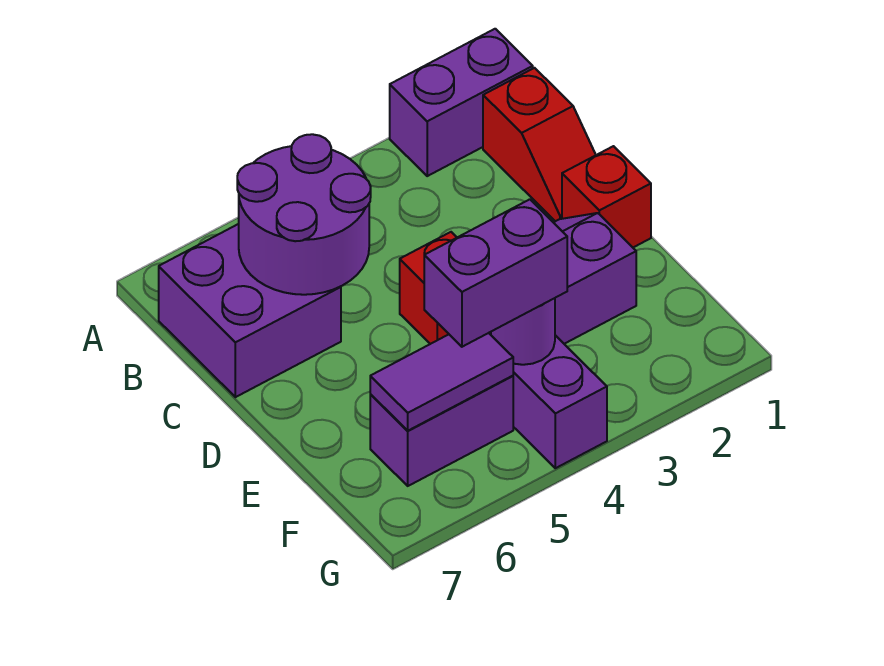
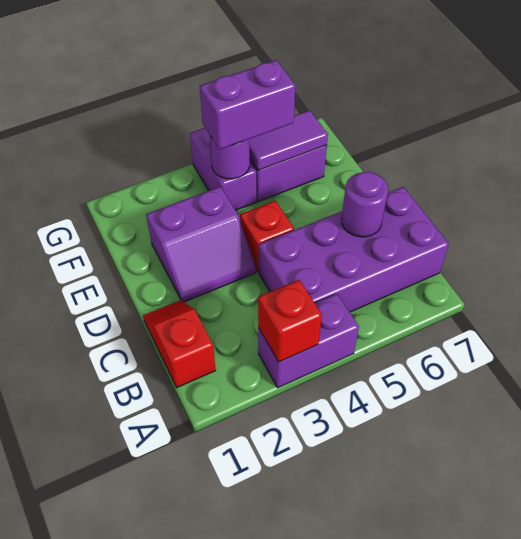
purple brick A1:A2 level 1 -> purple brick A3:A4 level 1
purple round brick B5:C6 level 2 -> purple round brick C6 level 2
purple brick B6:C7 level 1 -> purple brick B4:C7 level 1
red brick D1 level 1 -> red brick A3 level 2

